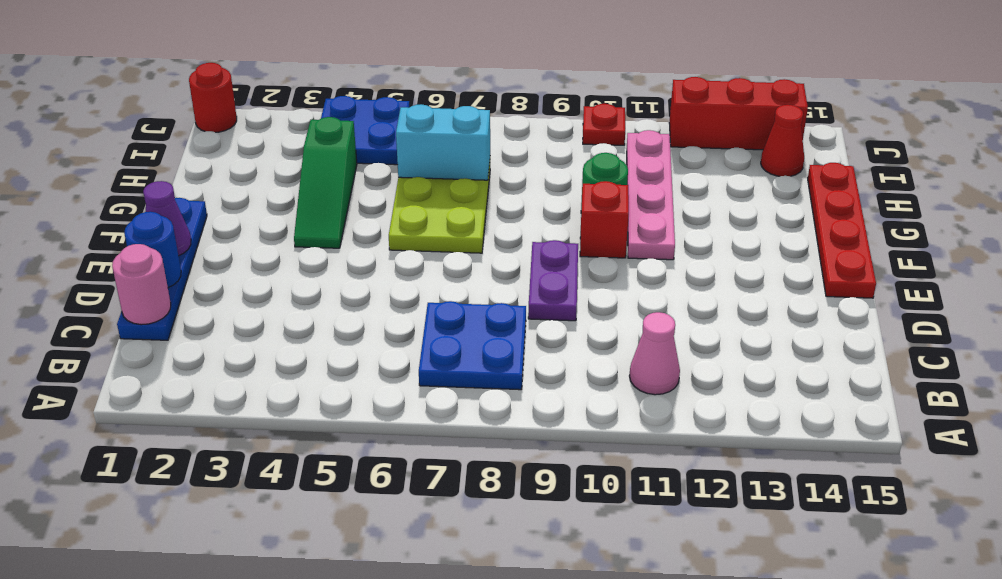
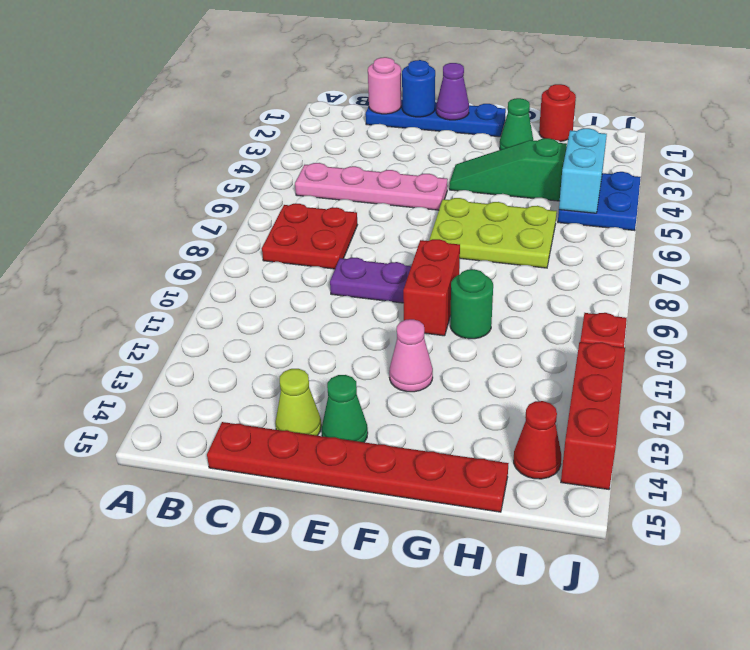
blue plate B7:C8 level 1 -> red plate B7:C8 level 1
pink cone B11 level 1 -> pink cone F12 level 1
none -> lime cone D14 level 1
none -> green cone E14 level 1
red plate E15:H15 level 1 -> red plate C15:H15 level 1
red brick F10 level 1 -> red brick F9:F10 level 1
pink plate F11:I11 level 1 -> pink plate B5:E5 level 1
none -> green cone G2 level 1
cyan brick H6:H7 level 2 -> cyan brick I4:I5 level 2
red round brick J1 level 1 -> red round brick H1 level 1

